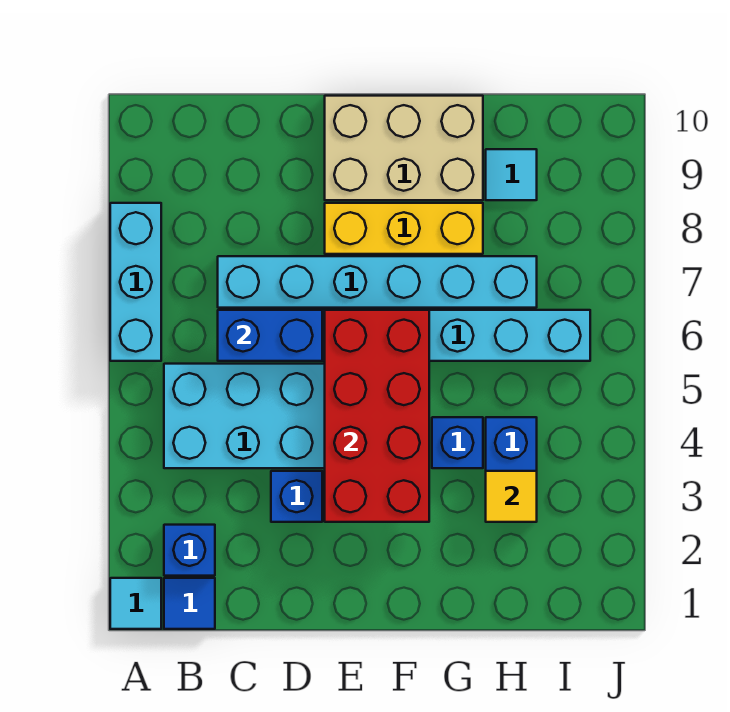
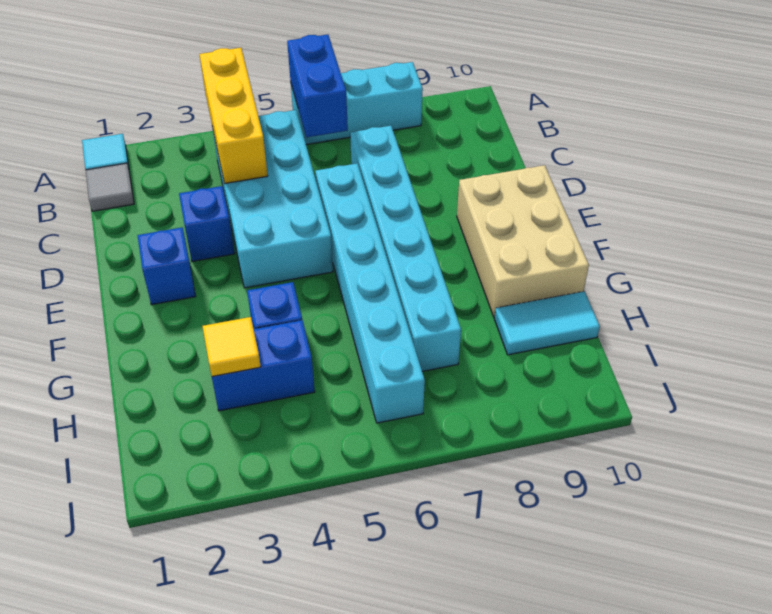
blue tile B1 level 1 -> grey tile B1 level 1
blue brick B2 level 1 -> blue brick E2 level 1
blue brick C6:D6 level 2 -> blue brick A6:B6 level 2
red brick E3:F6 level 2 -> none
yellow brick E8:G8 level 1 -> yellow brick A4:C4 level 2
cyan tile H9 level 1 -> cyan tile H9:H10 level 1

